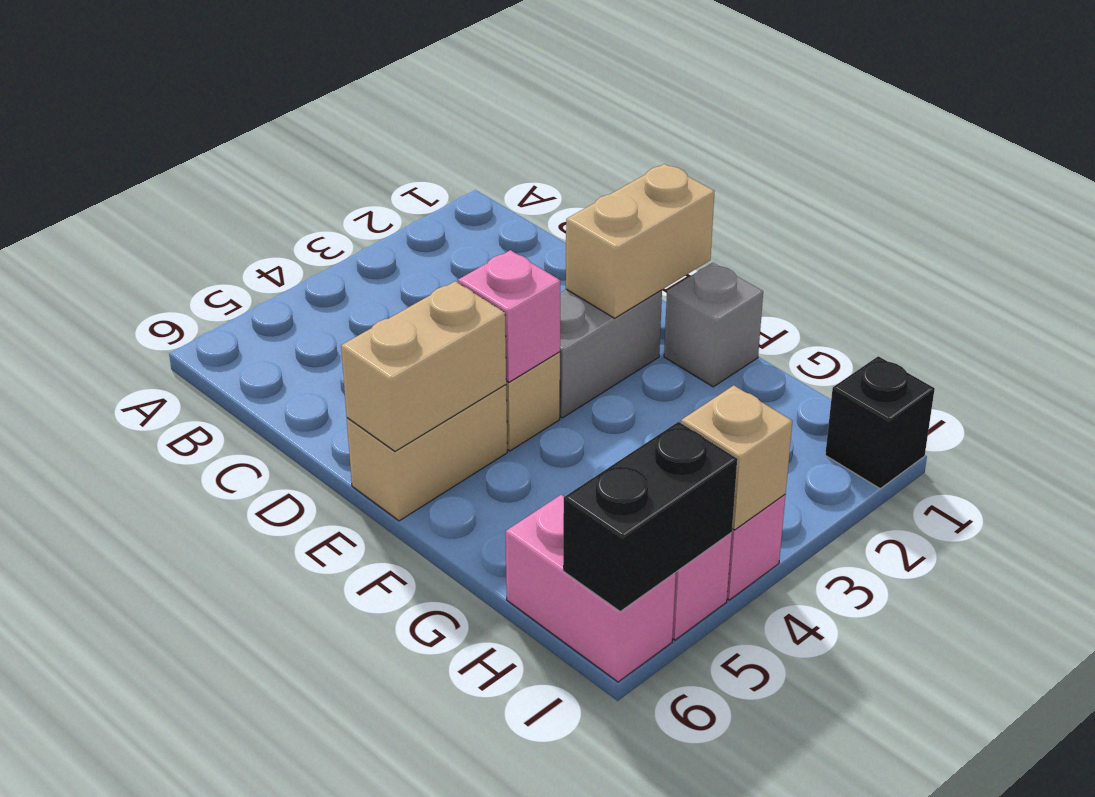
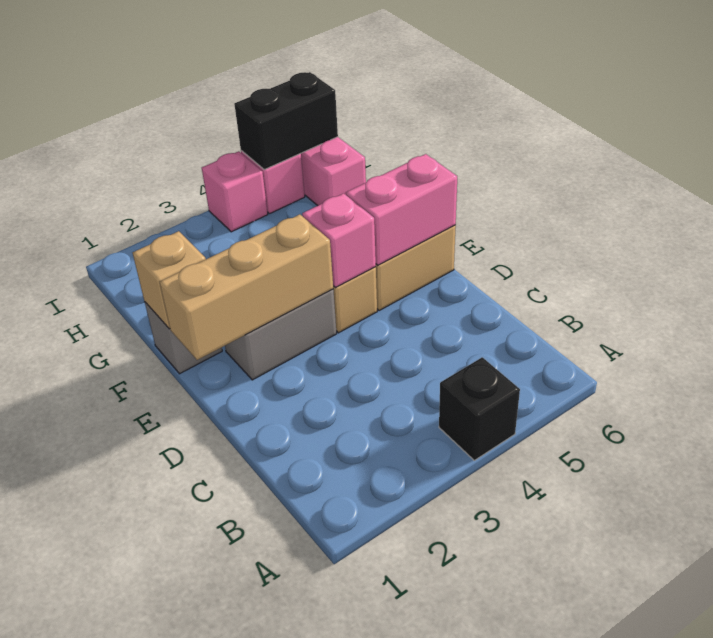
tan brick E1:E2 level 2 -> tan brick E1:E3 level 2
tan brick E5:E6 level 2 -> pink brick E5:E6 level 2
black brick I1 level 1 -> black brick A4 level 1
tan brick I4 level 2 -> tan brick F1 level 2

